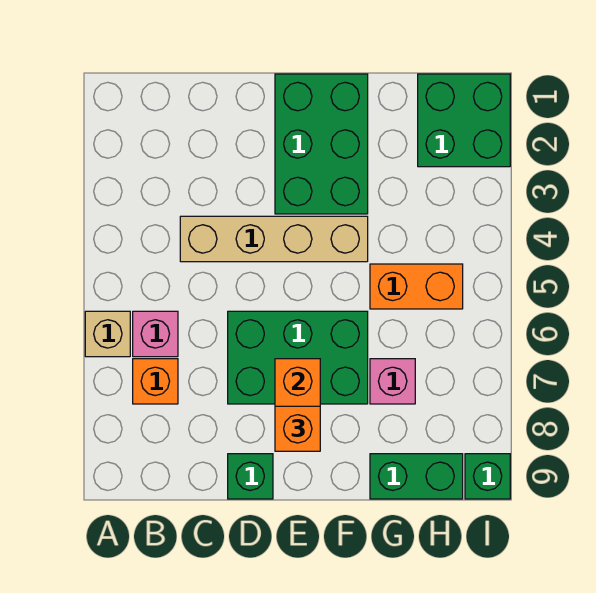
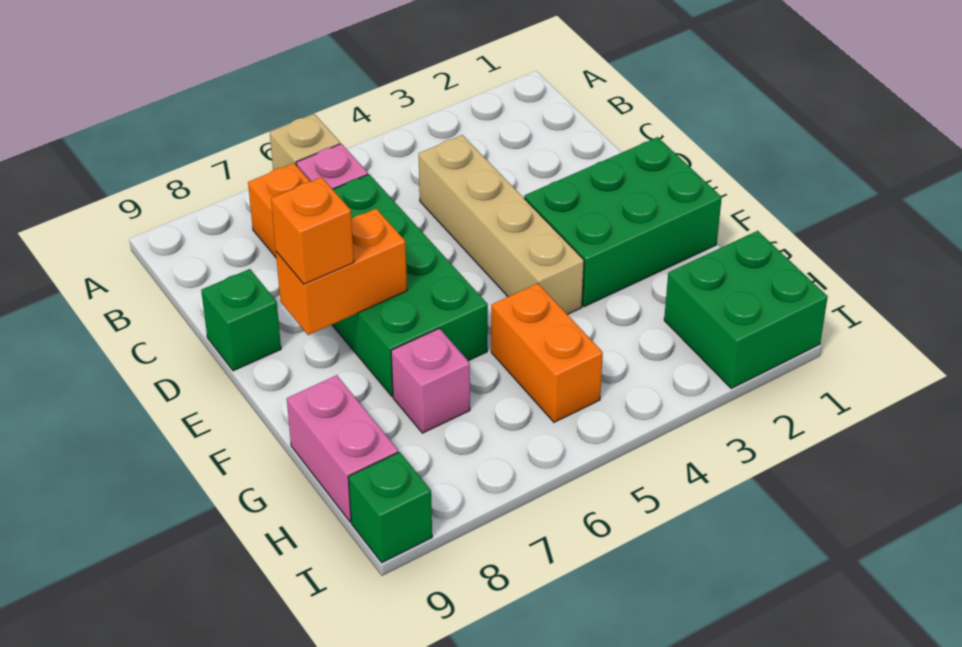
green brick D6:F7 level 1 -> green brick C6:F7 level 1
green brick G9:H9 level 1 -> pink brick G9:H9 level 1

